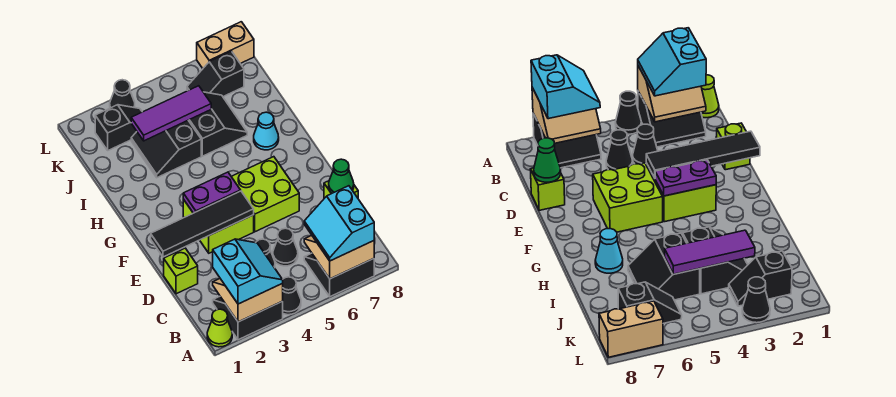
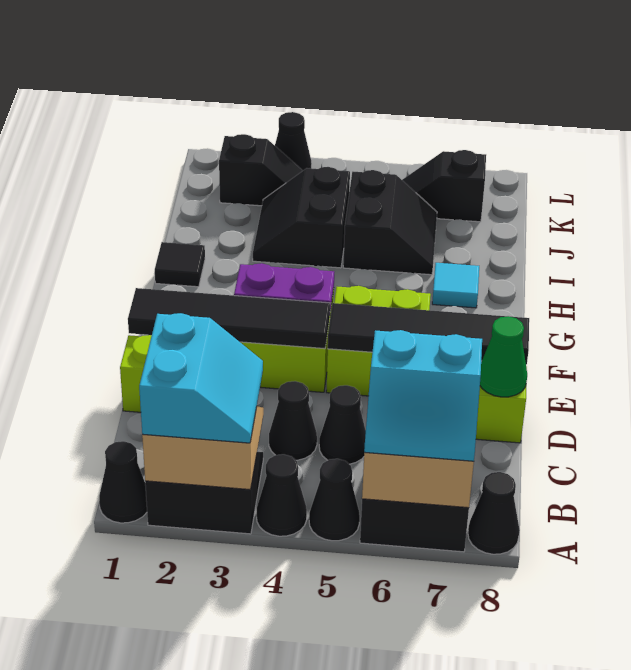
lime cone A1 level 1 -> black cone A1 level 1
none -> black cone A5 level 1
cyan slope A6:B7 level 3 top 7 -> cyan slope A6:B7 level 3 top B
none -> black cone A8 level 1
none -> black tile E5:E8 level 2
none -> black tile H1 level 1
cyan cone H7 level 1 -> cyan tile H7 level 1
purple tile J3:J5 level 2 -> none
tan brick L7:L8 level 1 -> none

